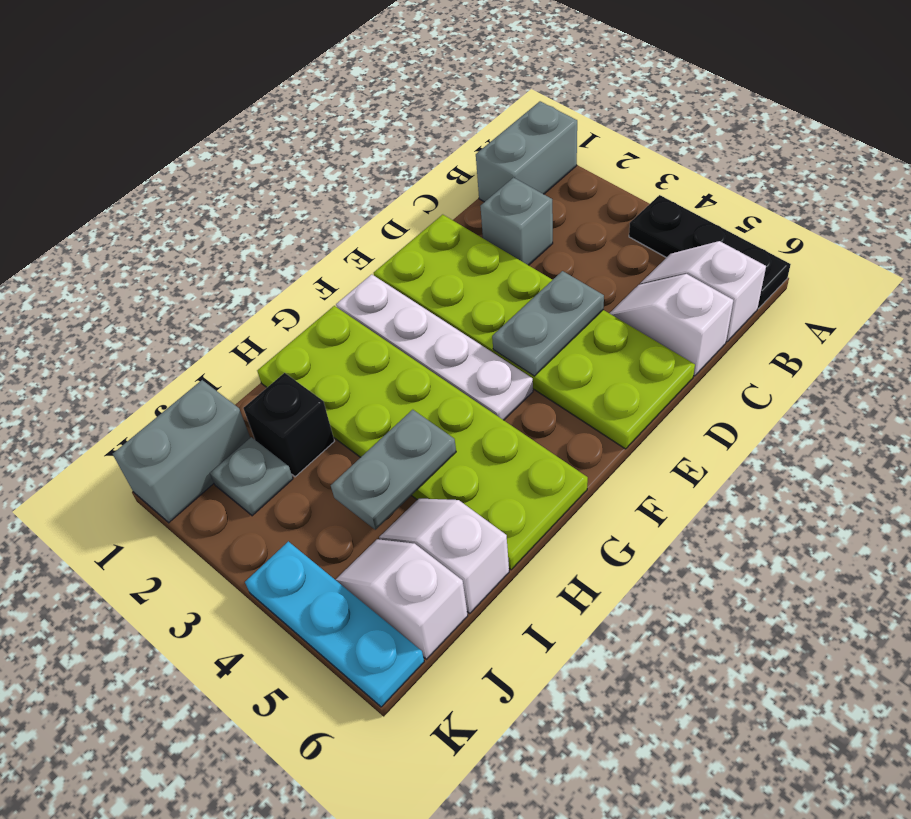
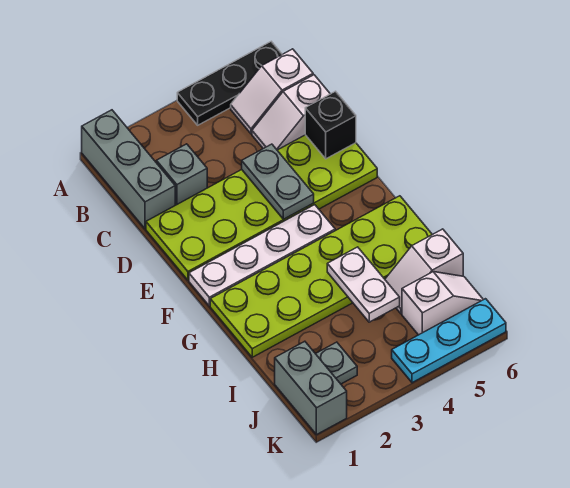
grey brick A1:B1 level 1 -> grey brick A1:C1 level 1
grey plate H4:I4 level 2 -> white plate H4:I4 level 2
black brick I2 level 1 -> black brick D6 level 2
white slope J5:J6 level 1 top 6 -> white slope J5:J6 level 1 top 5

